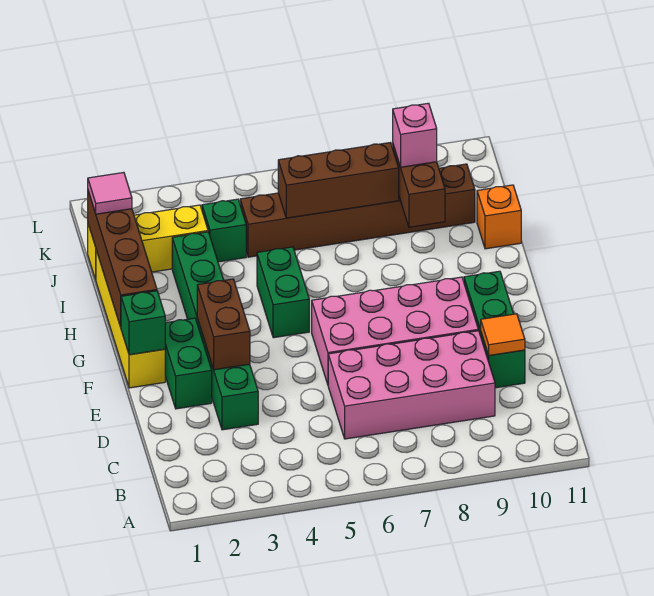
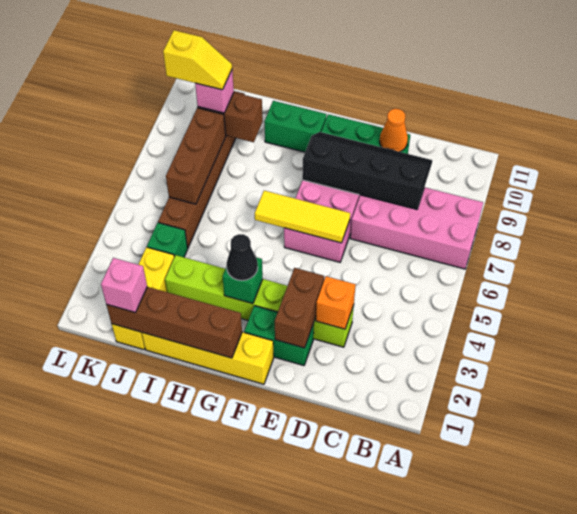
pink brick C6:D9 level 1 -> pink brick A7:D8 level 1
none -> black slope C8:F9 level 2 top 8
green brick D3:I3 level 1 -> lime brick D3:I3 level 1
orange tile D10 level 2 -> orange cone D10 level 2
brown brick E3:F3 level 2 -> brown brick E2:E3 level 2
none -> yellow tile E6:G6 level 2
green brick F1 level 2 -> green brick G3 level 2
none -> black cone G3 level 3
green brick G5:H5 level 1 -> green brick G10:H10 level 1
orange brick I11 level 1 -> orange brick D3 level 2
pink tile J1 level 3 -> pink brick J1 level 3
none -> yellow slope J9:K9 level 4 top K

